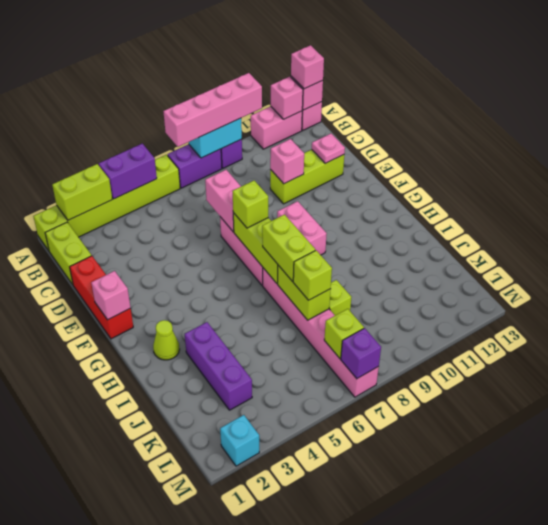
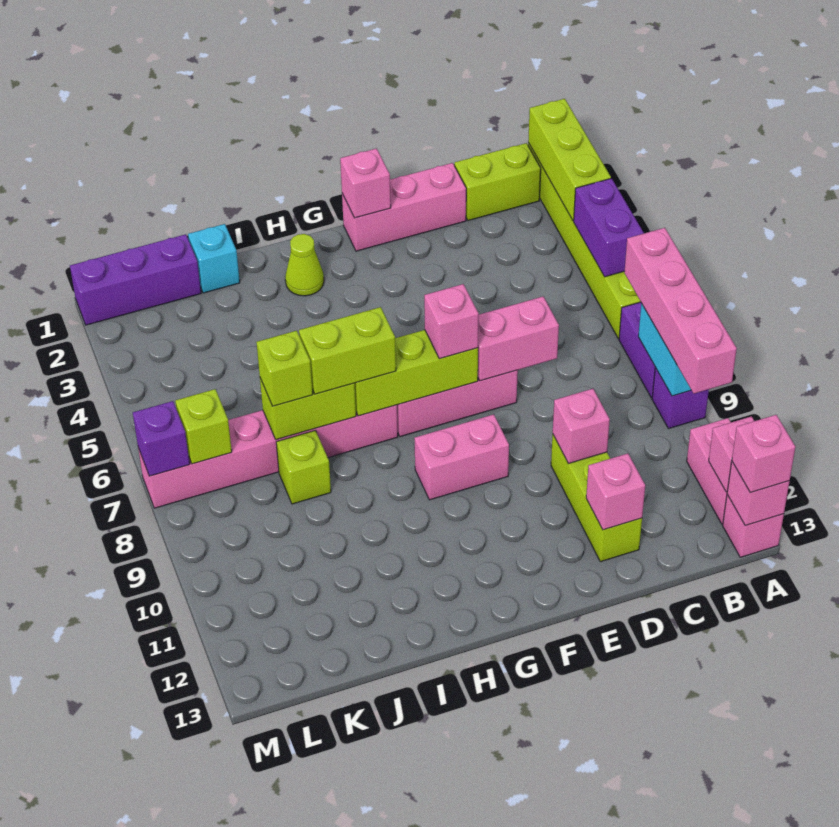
lime brick A2:A3 level 2 -> lime brick A1:A3 level 2
red brick D1:F1 level 1 -> pink brick D1:F1 level 1
pink plate D12 level 2 -> pink brick D12 level 2
lime brick F7 level 3 -> pink brick F7 level 3
purple brick I3:K3 level 1 -> purple brick K1:M1 level 1
cyan brick M2 level 1 -> cyan brick J1 level 1

